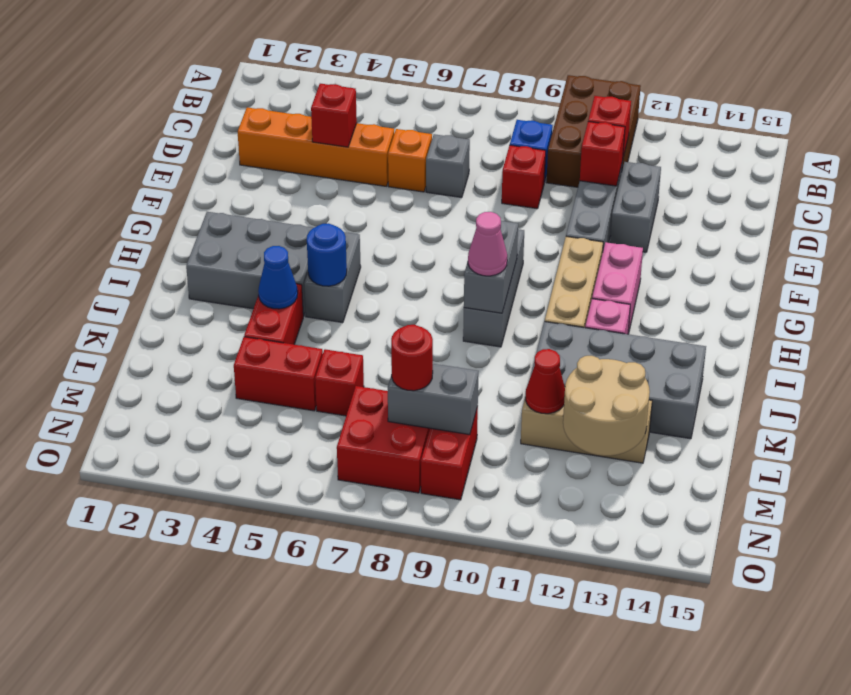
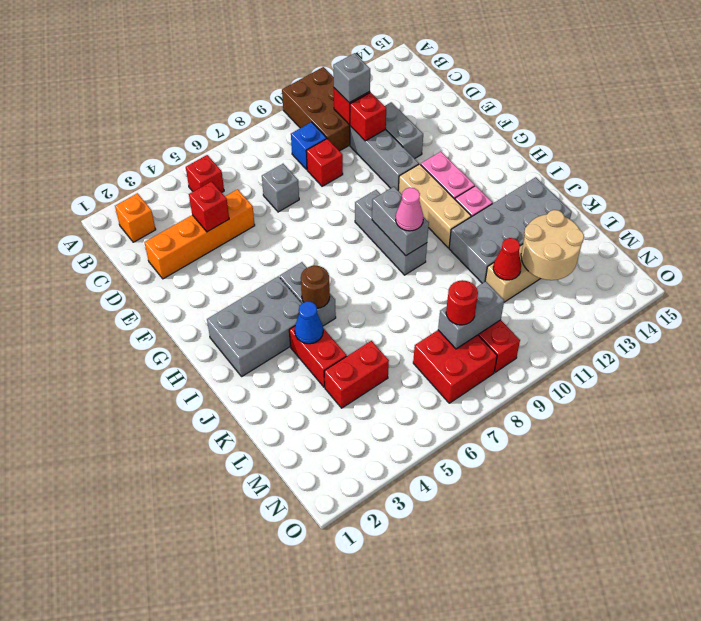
none -> grey brick C11 level 3
orange brick D6 level 1 -> orange brick B2 level 1
blue round brick I5 level 2 -> brown round brick I5 level 2
red brick L6 level 1 -> red brick B5 level 1

